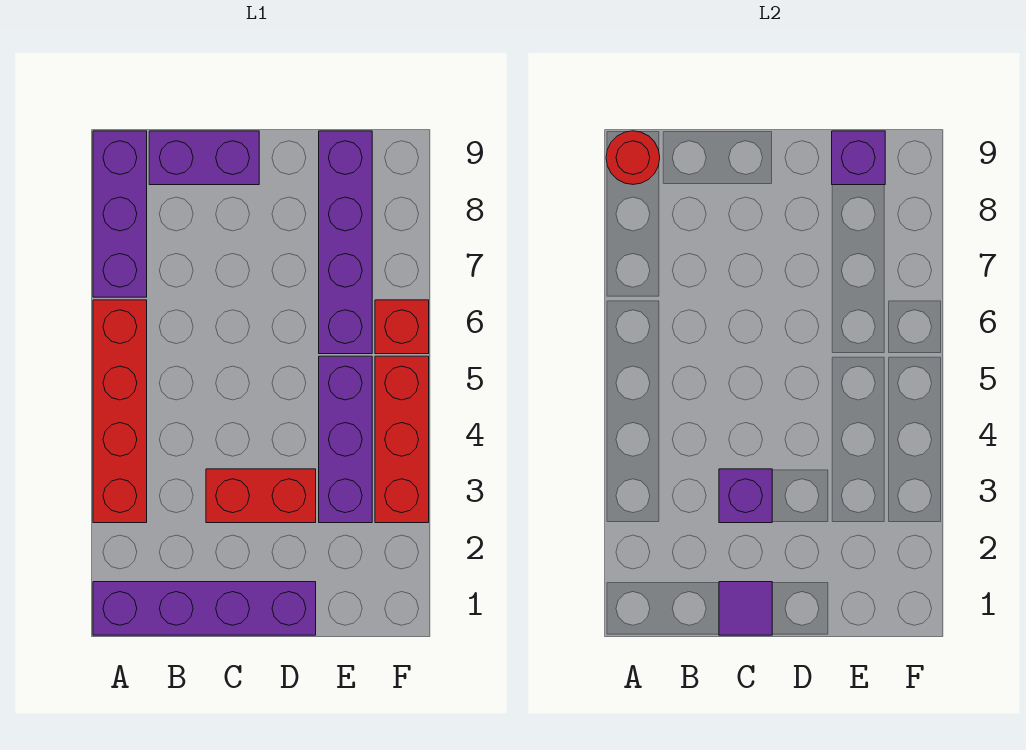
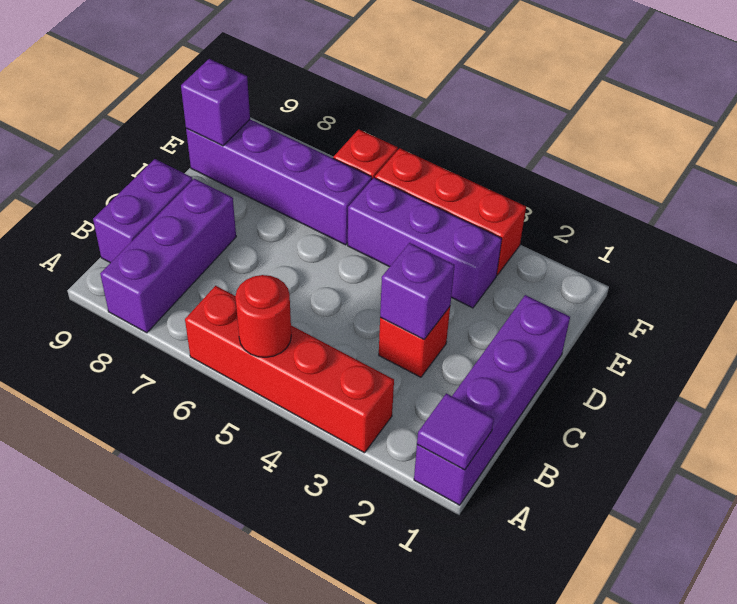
purple brick A7:A9 level 1 -> purple brick A8:C8 level 1
red round brick A9 level 2 -> red round brick A5 level 2
purple tile C1 level 2 -> purple tile A1 level 2
red brick C3:D3 level 1 -> red brick C3 level 1

